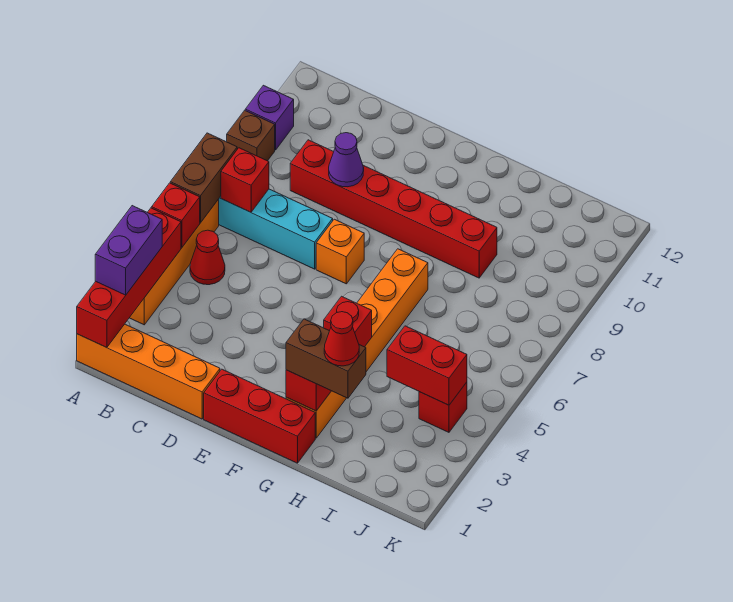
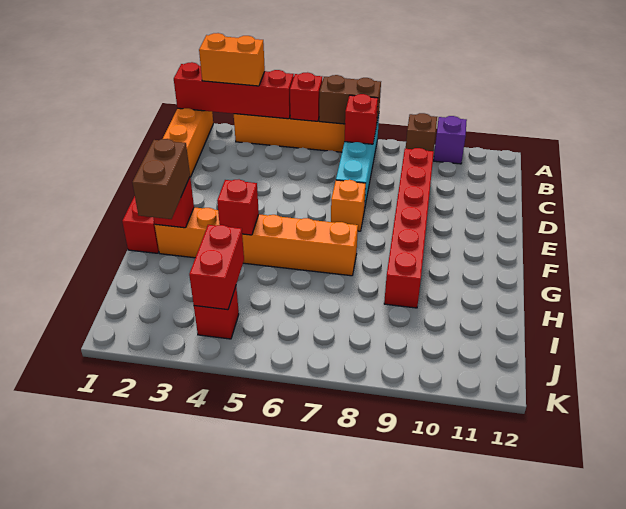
purple brick A2:A3 level 3 -> orange brick A2:A3 level 3
red cone B5 level 1 -> none
purple cone D9 level 2 -> none
red cone H2 level 4 -> none

